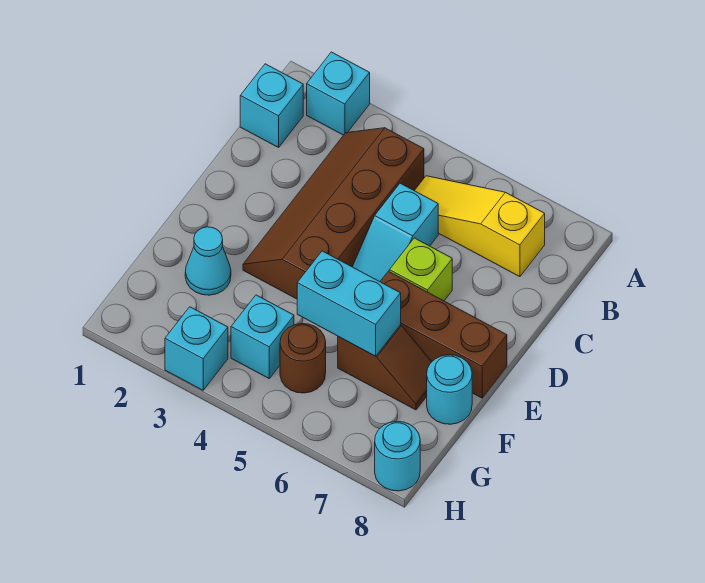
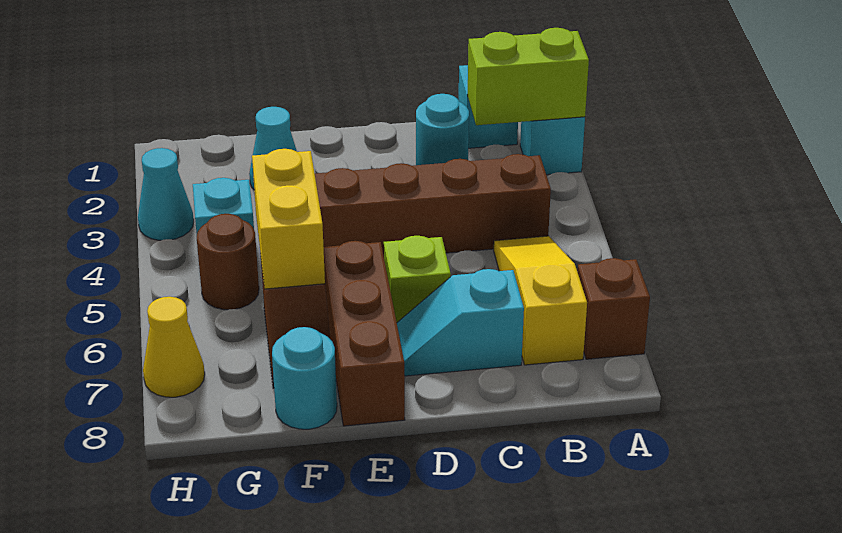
none -> lime brick A2:B2 level 2
none -> brown brick A7 level 1
cyan slope C5:D5 level 1 top C -> cyan slope C7:D7 level 1 top C
cyan brick F5:F6 level 2 -> yellow brick F5:F6 level 2
cyan brick H3 level 1 -> cyan cone H3 level 1
none -> yellow cone H7 level 1
cyan round brick H8 level 1 -> cyan round brick C2 level 1

